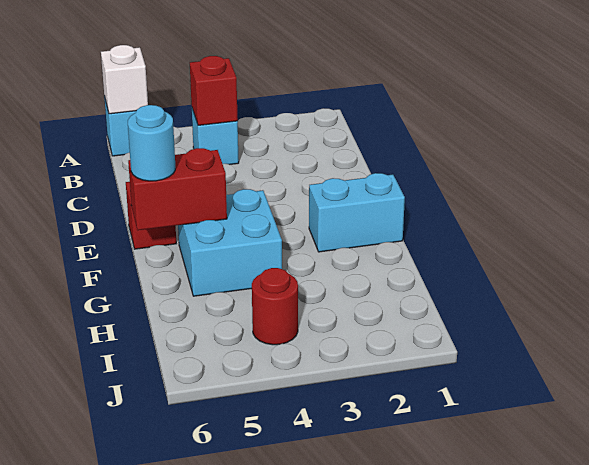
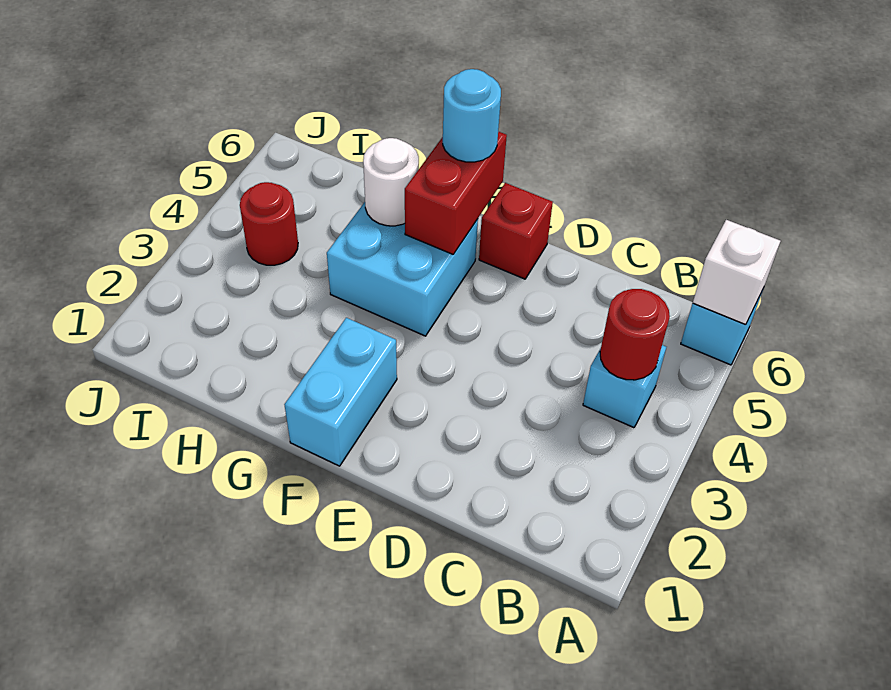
red brick B4 level 2 -> red round brick B4 level 2
none -> white round brick G5 level 2

